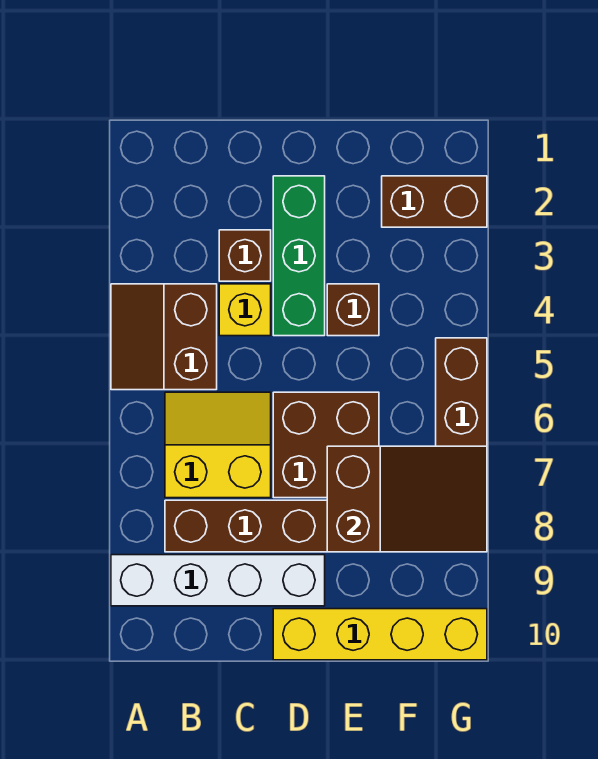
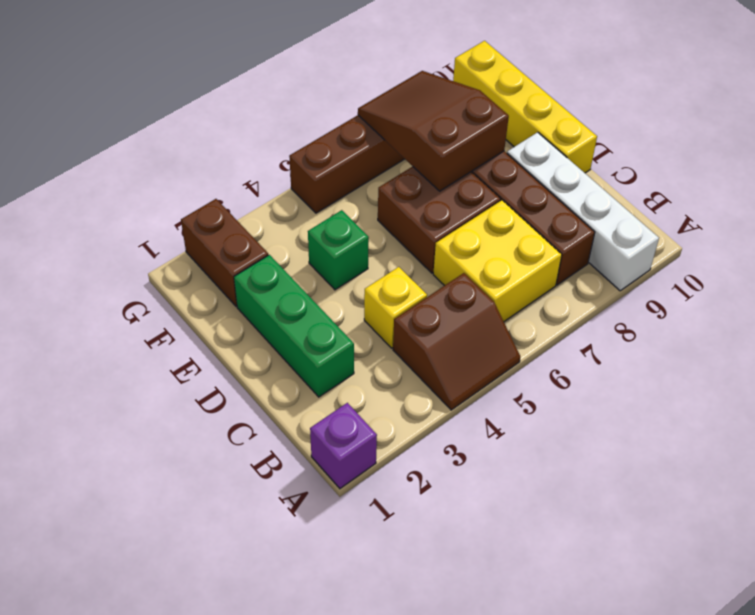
none -> purple brick A1 level 1
yellow slope B6:C7 level 1 top 7 -> yellow brick B6:C7 level 1
brown brick C3 level 1 -> none
green brick D2:D4 level 1 -> green brick C2:E2 level 1
brown brick E4 level 1 -> green brick E4 level 1

